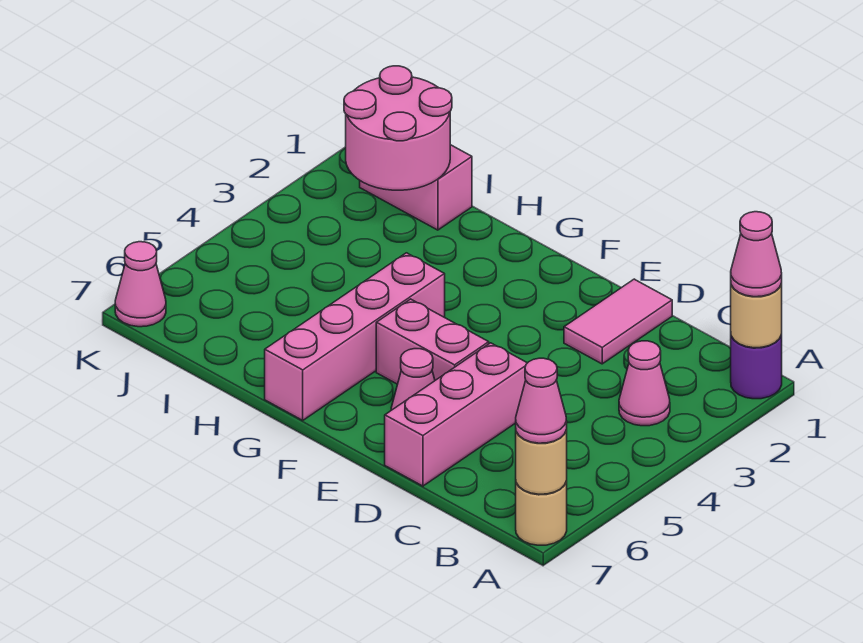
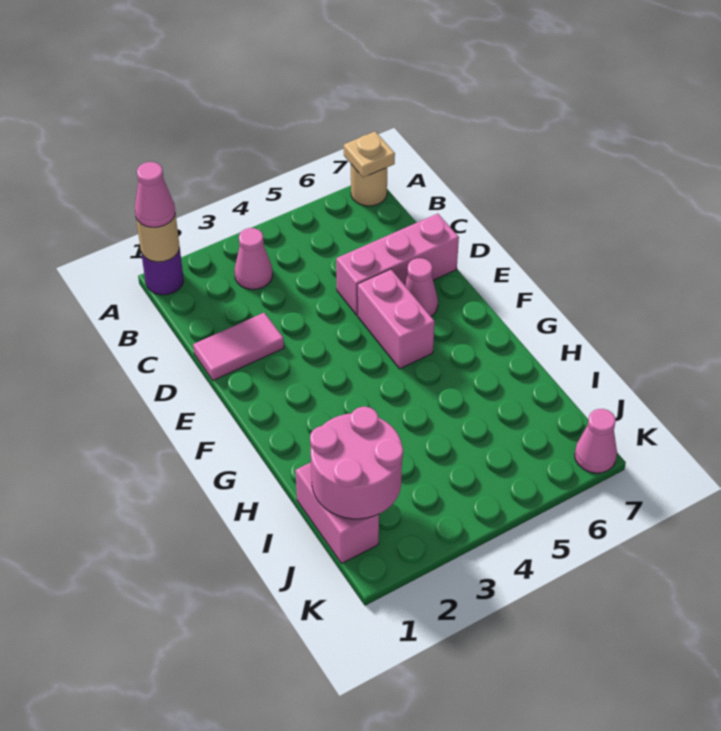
tan round brick A7 level 2 -> tan plate A7 level 2
pink cone A7 level 3 -> none
pink brick G4:G7 level 1 -> none

